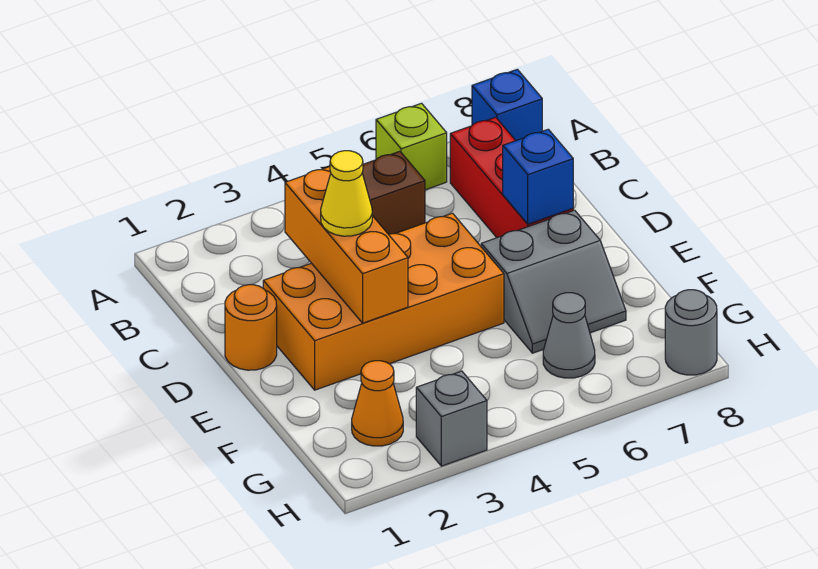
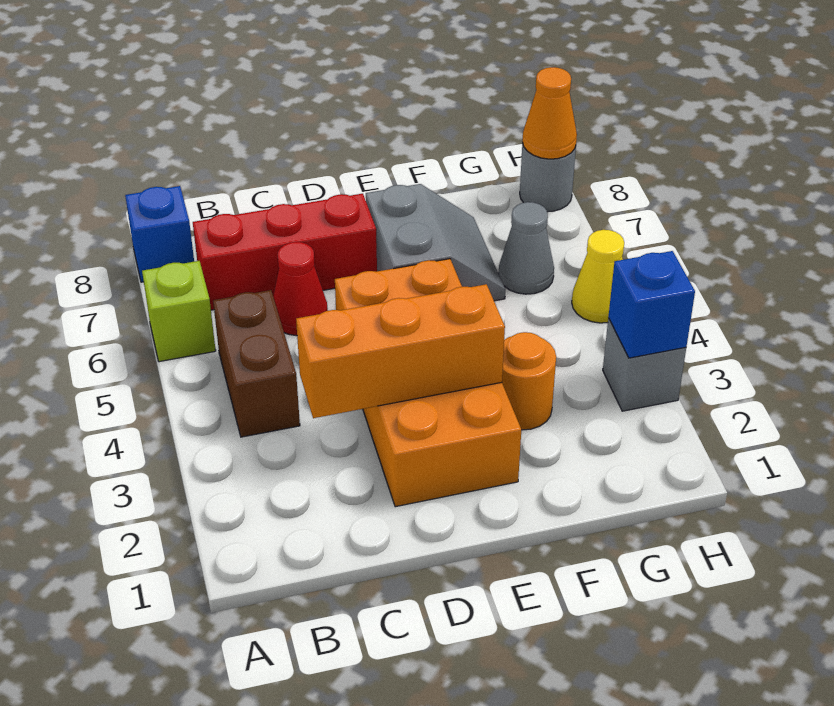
none -> red cone C6 level 1
orange round brick D1 level 1 -> orange round brick F3 level 1
yellow cone D3 level 3 -> yellow cone H5 level 1
blue brick D7 level 2 -> blue brick H3 level 2
orange cone G2 level 1 -> orange cone H8 level 2

